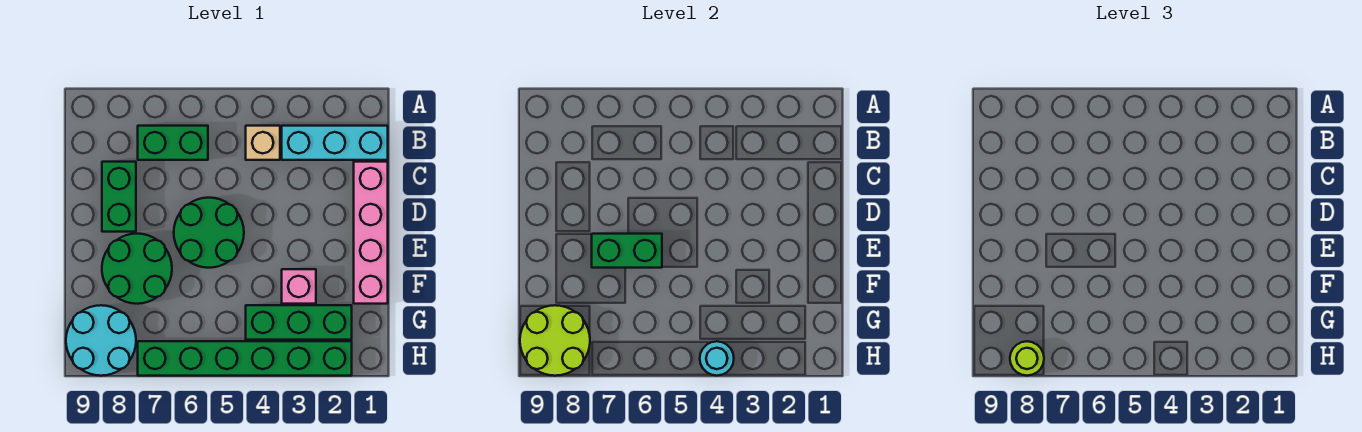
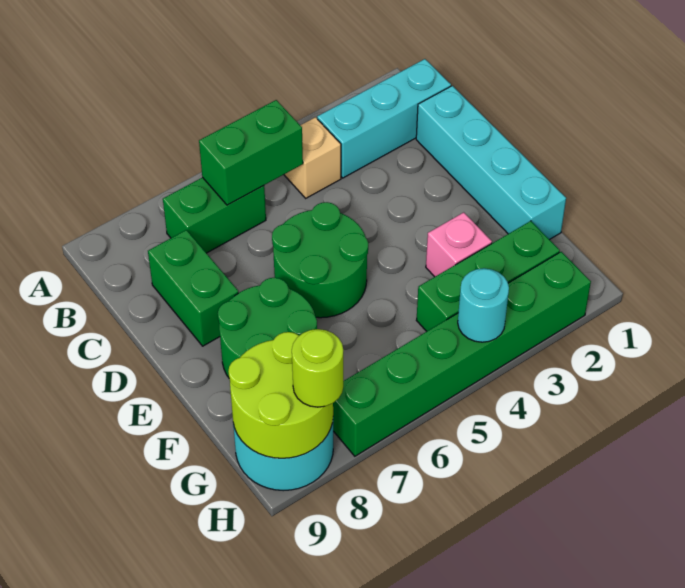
pink brick C1:F1 level 1 -> cyan brick C1:F1 level 1
green brick E6:E7 level 2 -> green brick B5:B6 level 2

